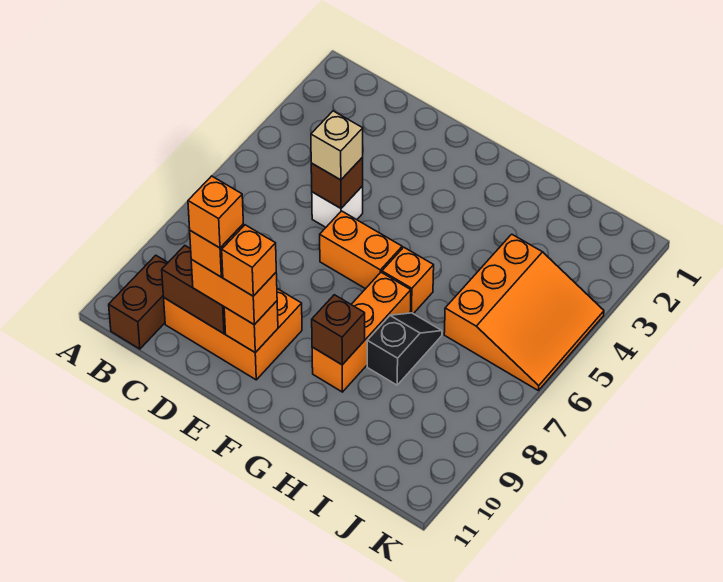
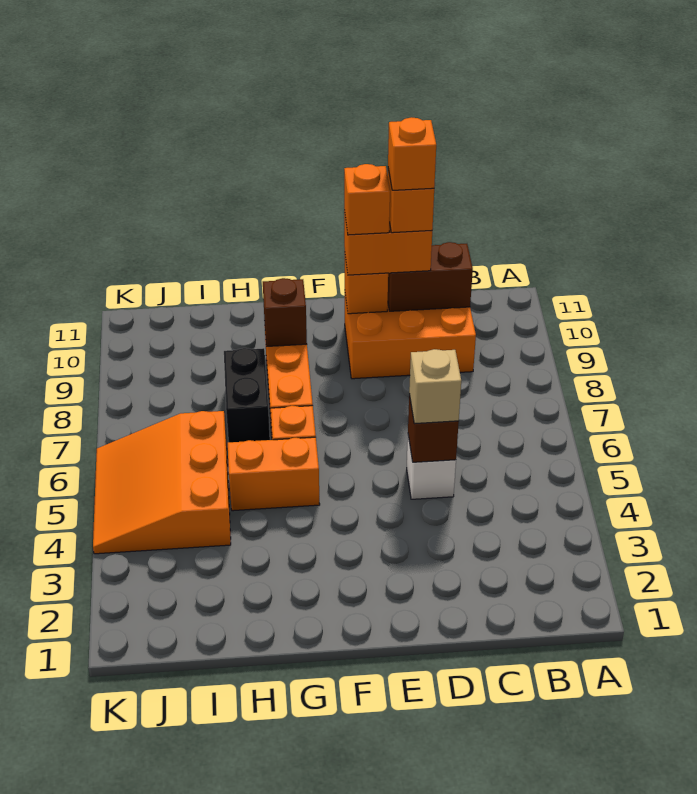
brown brick B10:B11 level 1 -> none
orange brick E6:F6 level 1 -> orange brick G5:H5 level 1
black slope H7:H8 level 1 top 8 -> black brick H7:H8 level 1

